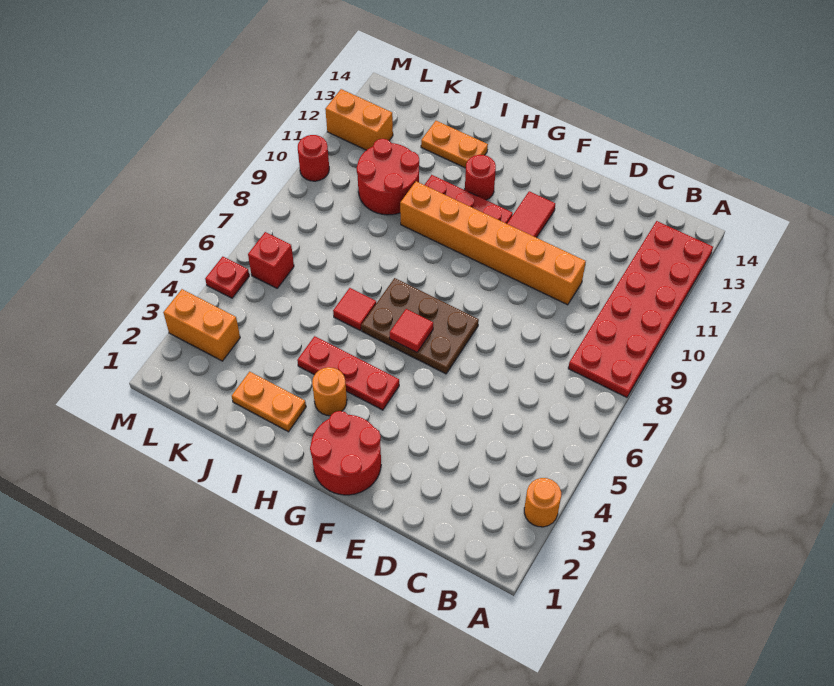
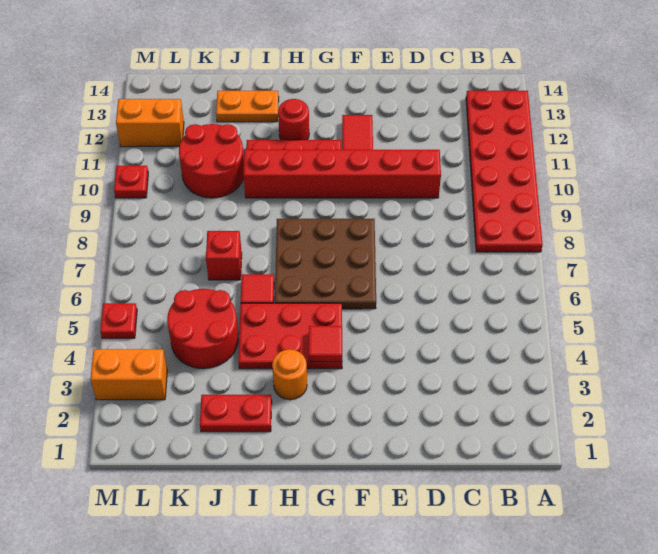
orange round brick A3 level 1 -> none
orange brick D10:I10 level 1 -> red brick D10:I10 level 1
red round brick F1:G2 level 1 -> red round brick J4:K5 level 1
brown plate F6:H7 level 1 -> brown plate F6:H8 level 1
red plate G4:I4 level 1 -> red plate G4:I5 level 1
red tile G6 level 2 -> red tile G4 level 2
orange plate I2:J2 level 1 -> red plate I2:J2 level 1
red brick L6 level 1 -> red brick J7 level 1
red round brick M10 level 1 -> red plate M10 level 1

